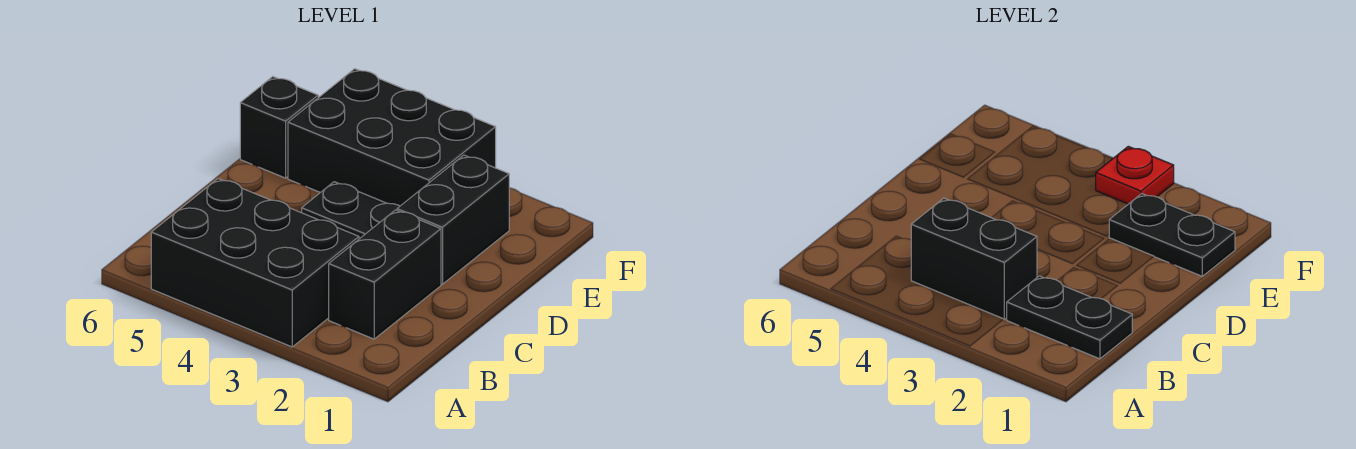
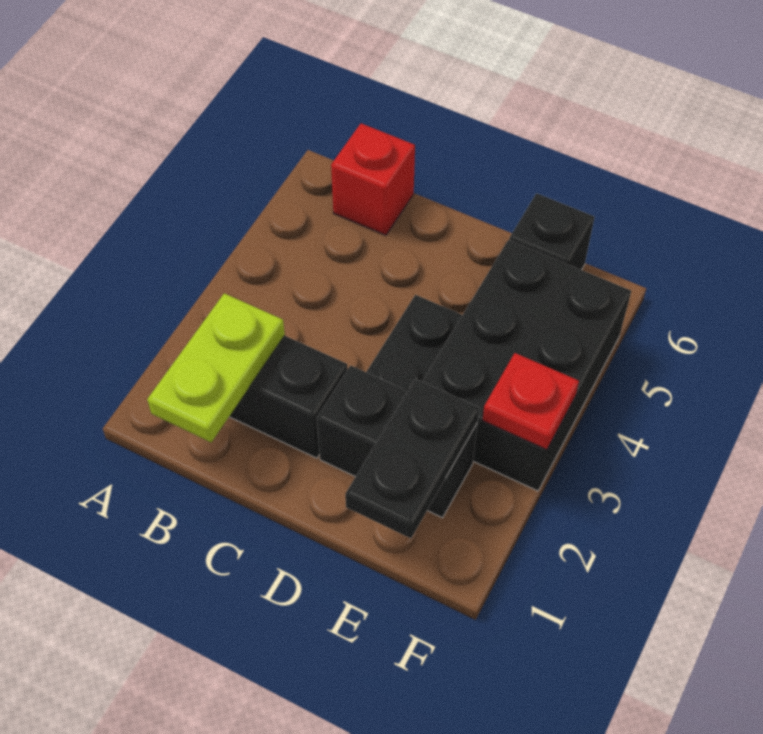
black brick A3:B5 level 1 -> none
black plate B1:B2 level 2 -> lime plate B1:B2 level 2
black brick B3:B4 level 2 -> none
none -> red brick B6 level 1

